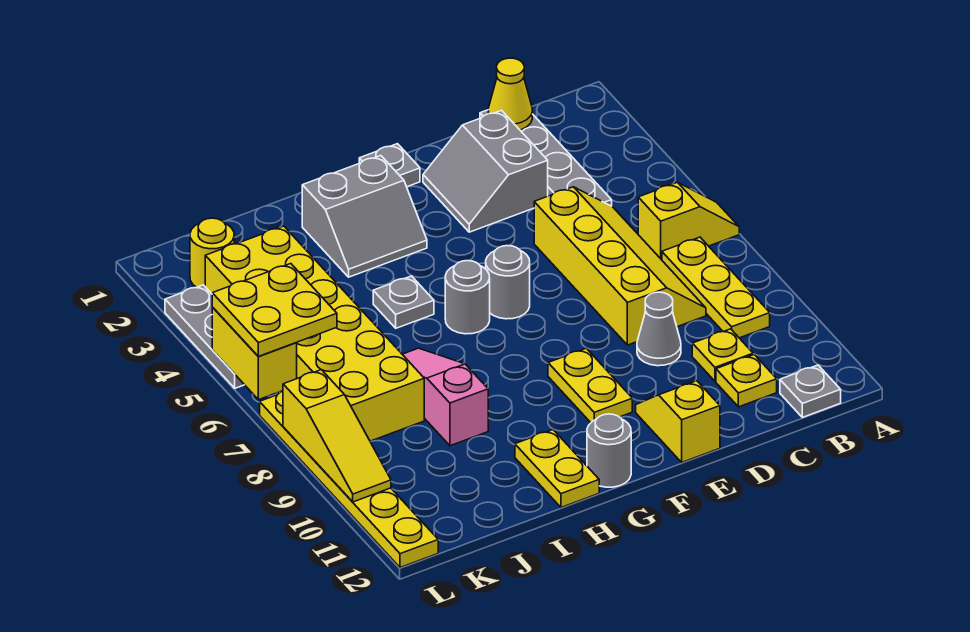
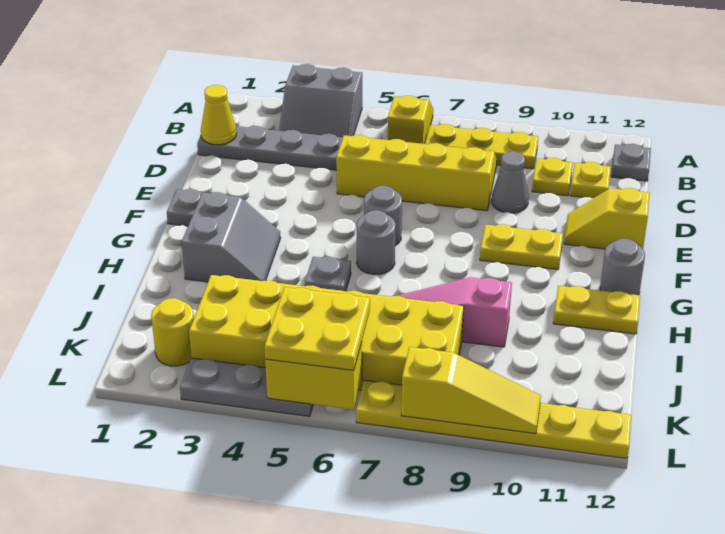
grey slope D2:E3 level 1 top D -> grey slope A3:B4 level 1 top A

